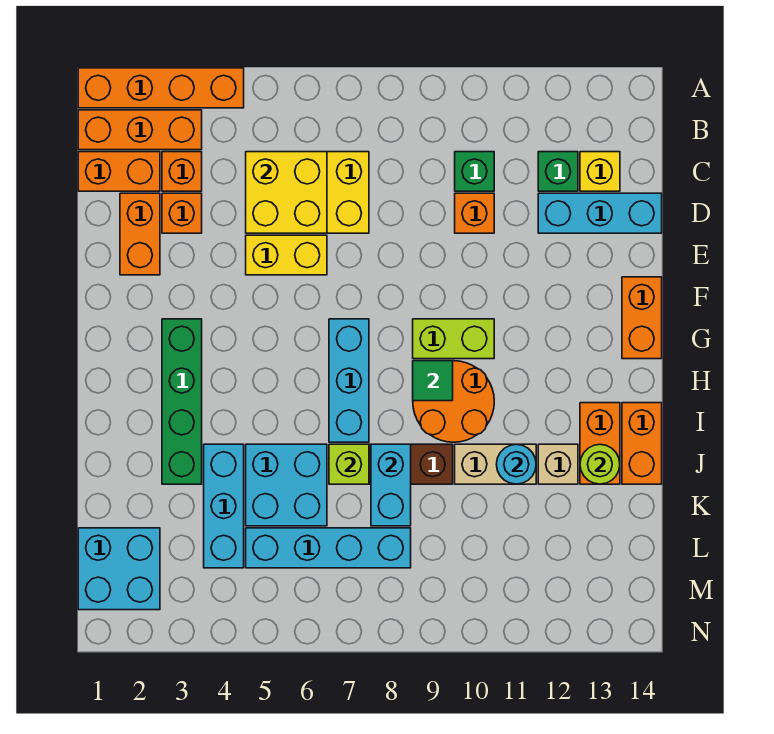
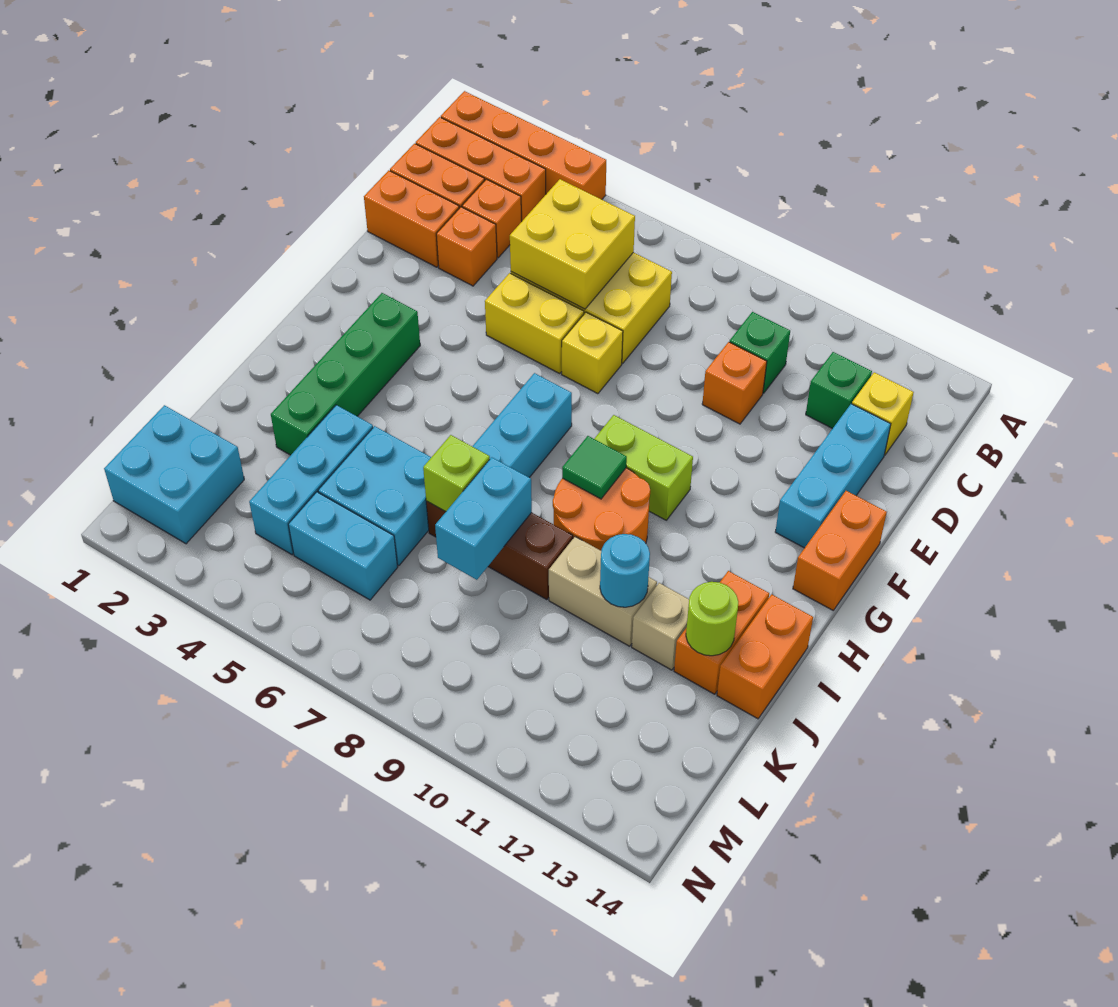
orange brick D2:E2 level 1 -> orange brick D1:D2 level 1
cyan brick D12:D14 level 1 -> cyan brick D13:F13 level 1
none -> yellow brick E7 level 1
cyan brick L5:L8 level 1 -> cyan brick L5:L6 level 1

